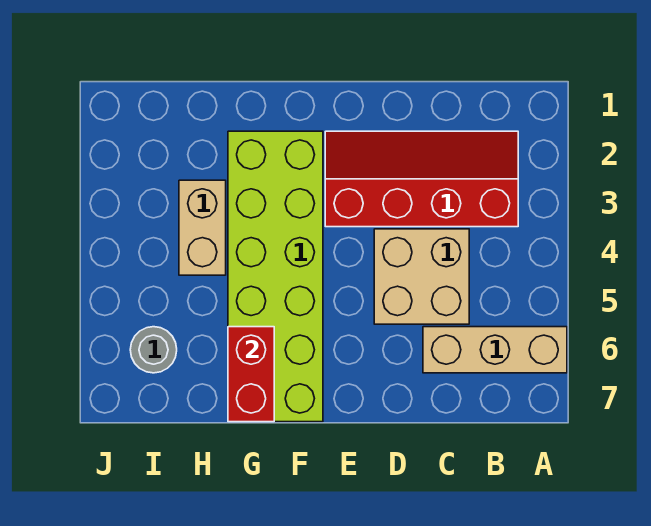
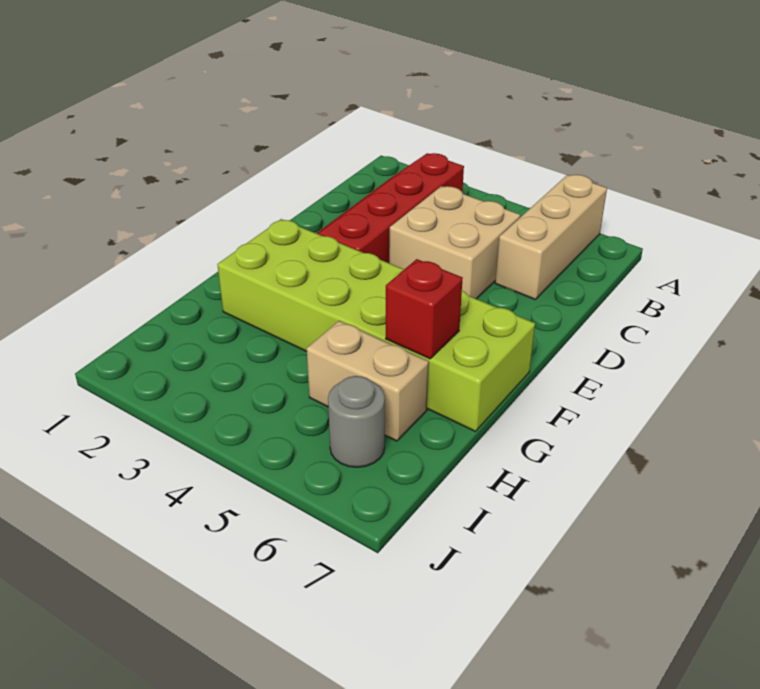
red brick G6:G7 level 2 -> red brick G6 level 2
tan brick H3:H4 level 1 -> tan brick H5:H6 level 1

